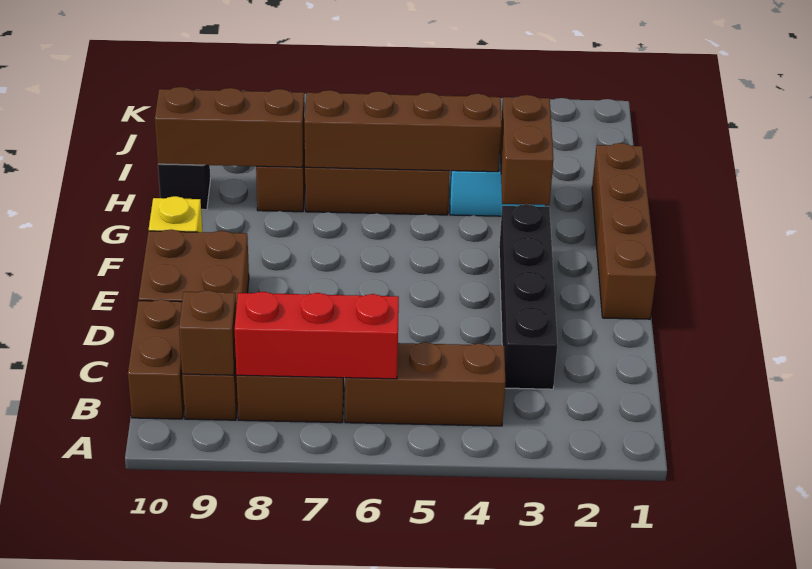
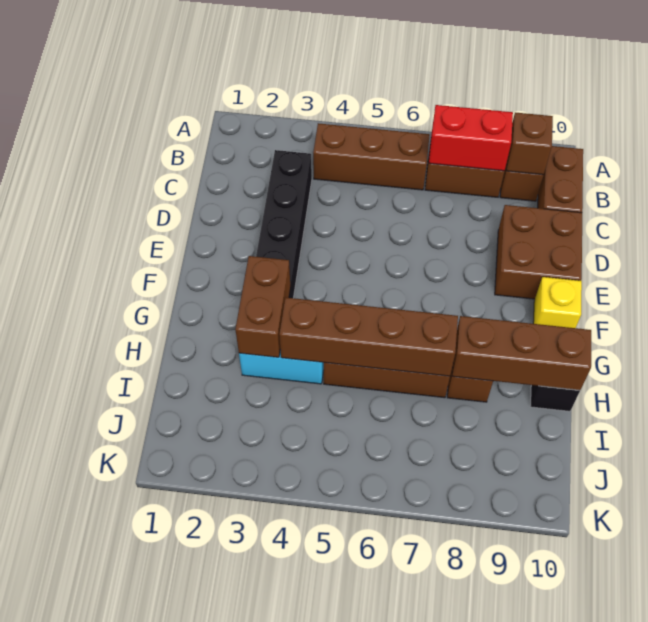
red brick B6:B8 level 2 -> red brick B7:B8 level 2
brown brick E1:H1 level 1 -> none

